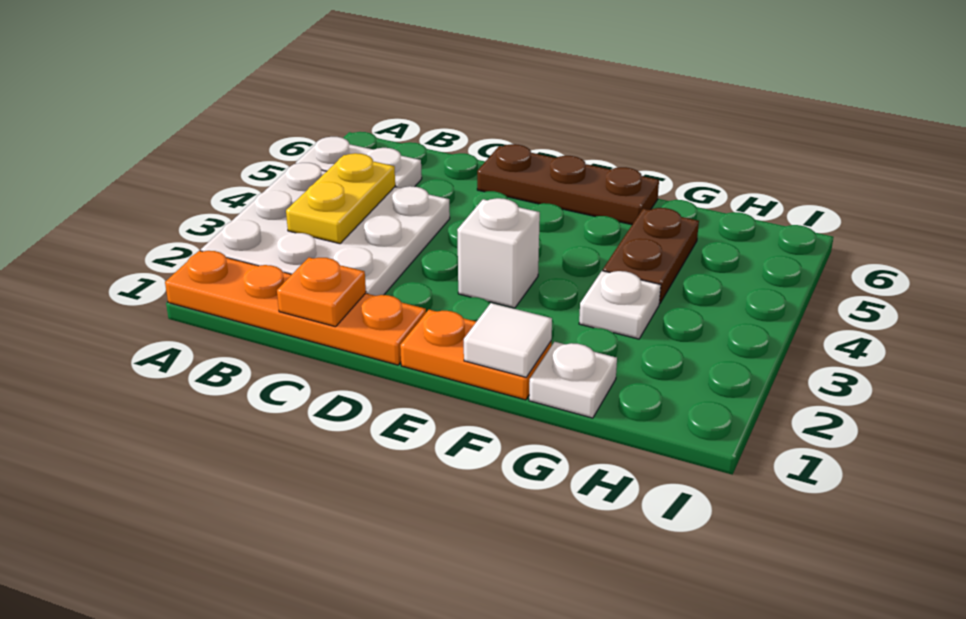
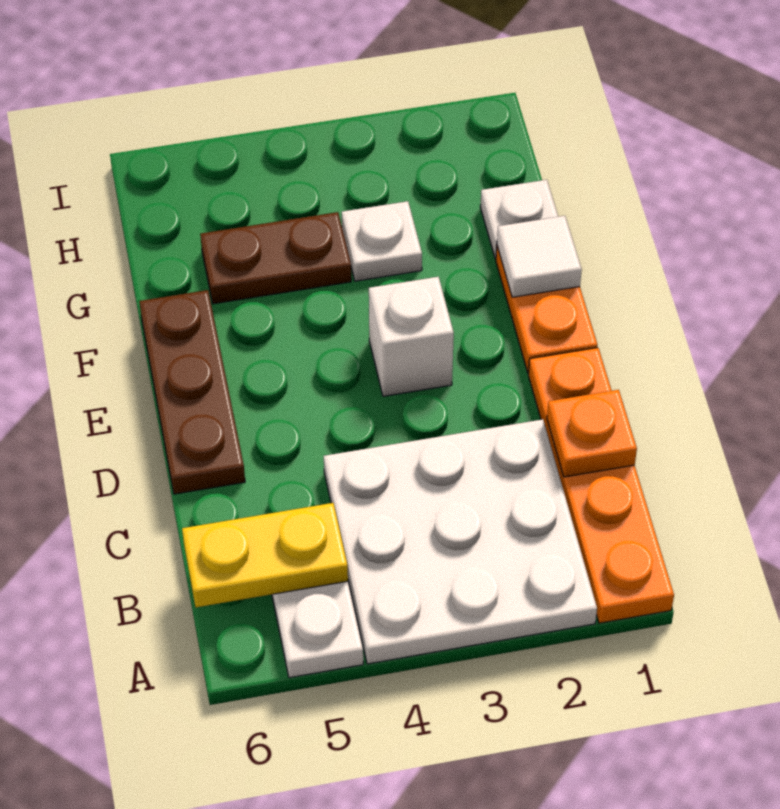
yellow plate B3:B4 level 2 -> yellow plate B5:B6 level 2

